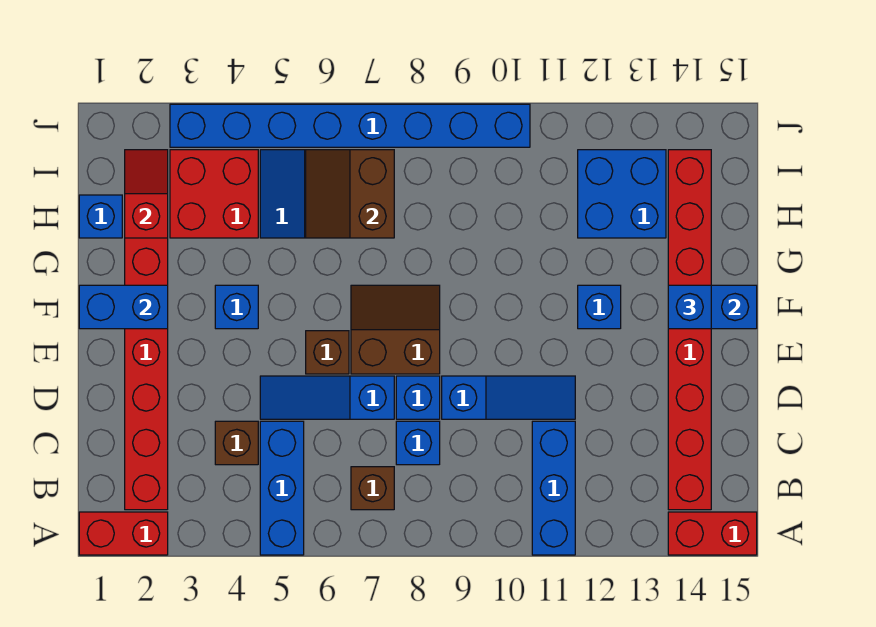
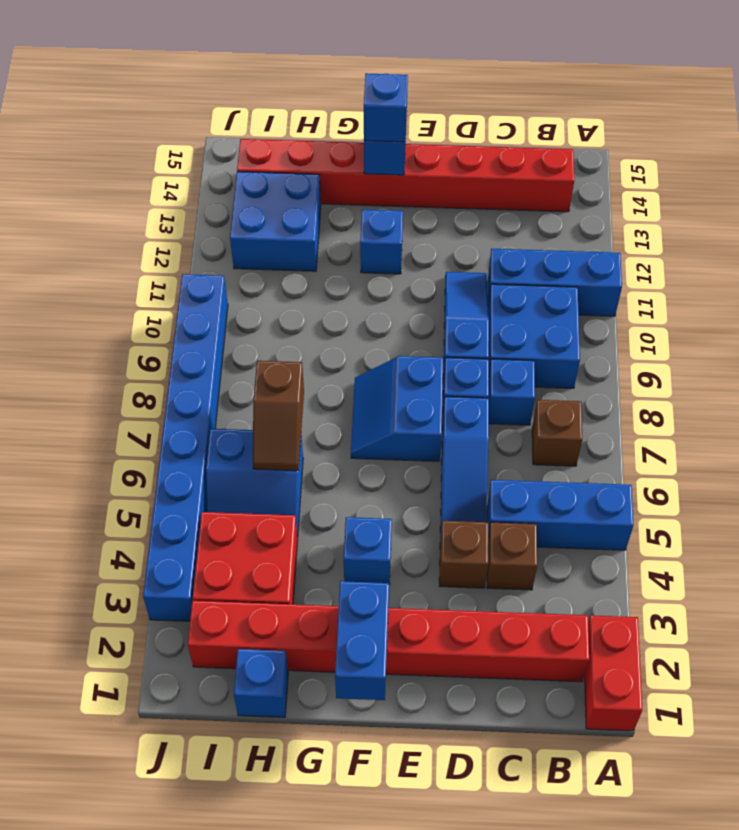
red brick A14:A15 level 1 -> none
none -> blue brick B9:C10 level 1
brown brick E6 level 1 -> brown brick D4 level 1
brown slope E7:F8 level 1 top E -> blue slope E7:F8 level 1 top E
red slope H2:I2 level 2 top H -> none
brown slope H6:I7 level 2 top 7 -> brown slope H6:H7 level 2 top 7

